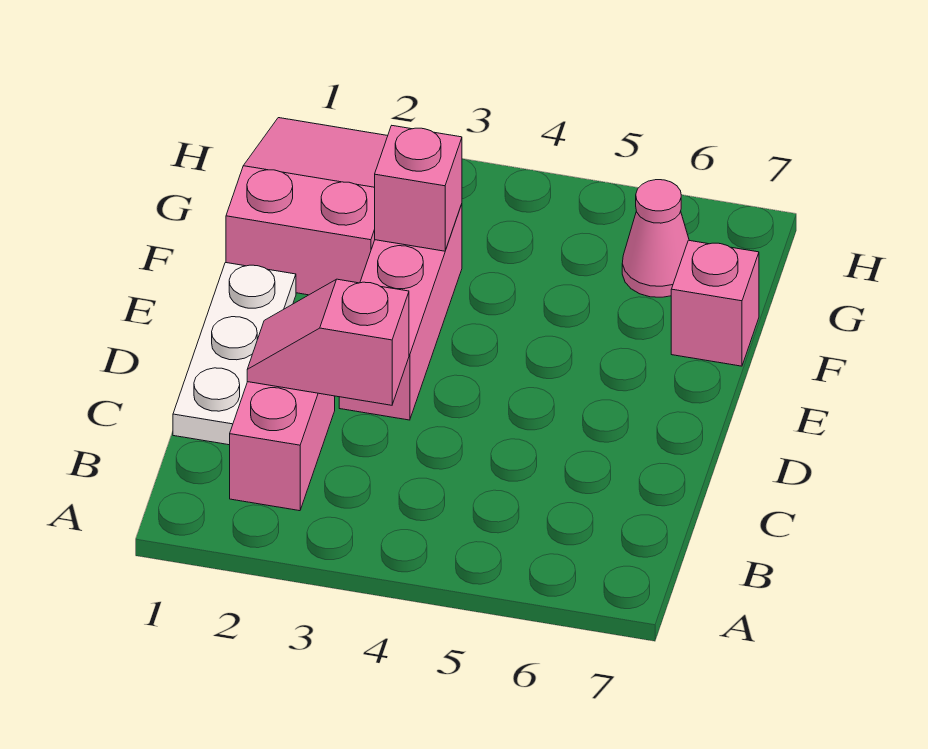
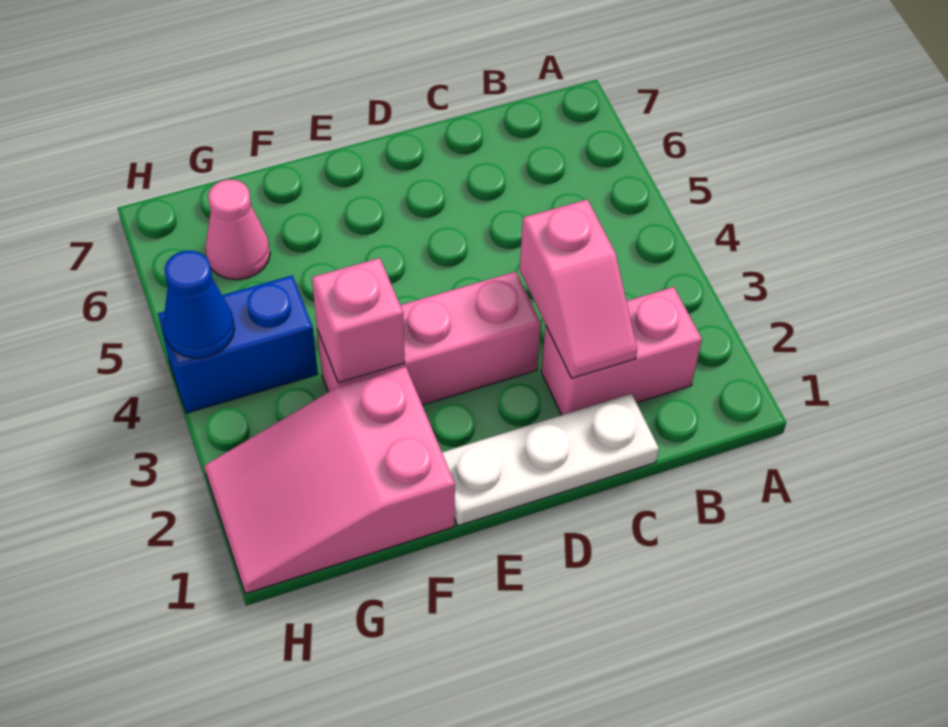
pink brick F7 level 1 -> none
none -> blue brick G4:H4 level 1
none -> blue cone H4 level 2

